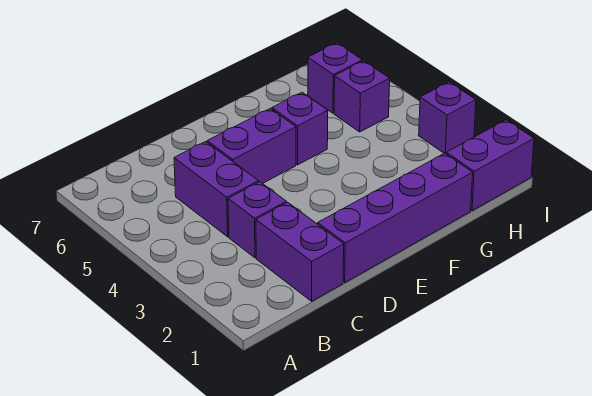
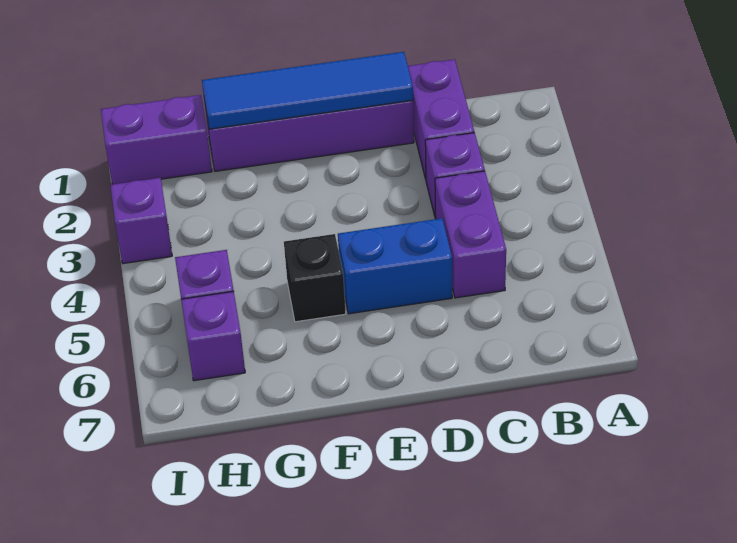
none -> blue tile D1:G1 level 2
purple brick D5:E5 level 1 -> blue brick D5:E5 level 1
purple brick F5 level 1 -> black brick F5 level 1

